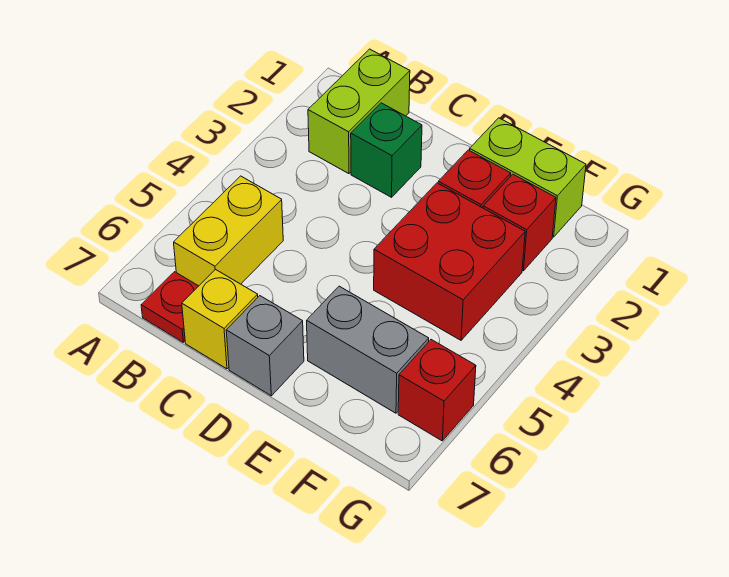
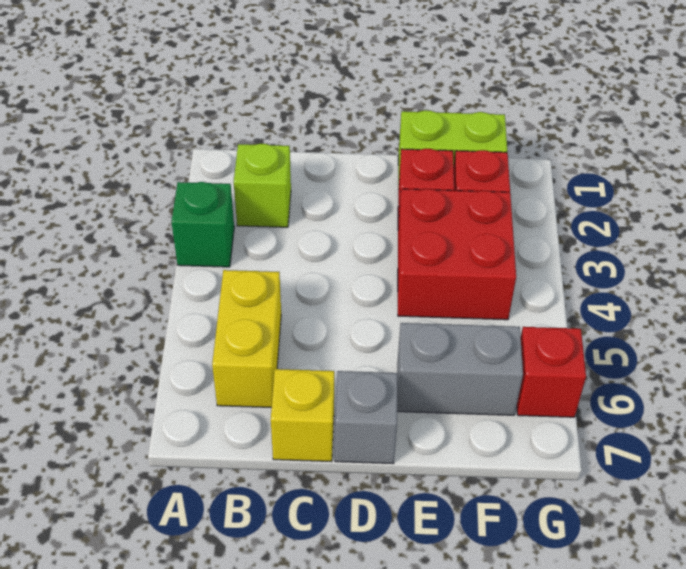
lime brick B1:B2 level 1 -> lime brick B2 level 1
red plate B7 level 1 -> none
green brick C2 level 1 -> green brick A3 level 1

